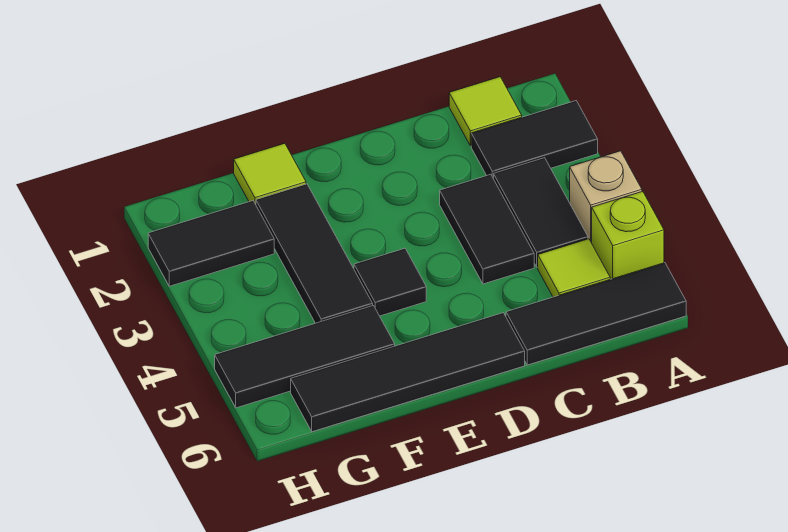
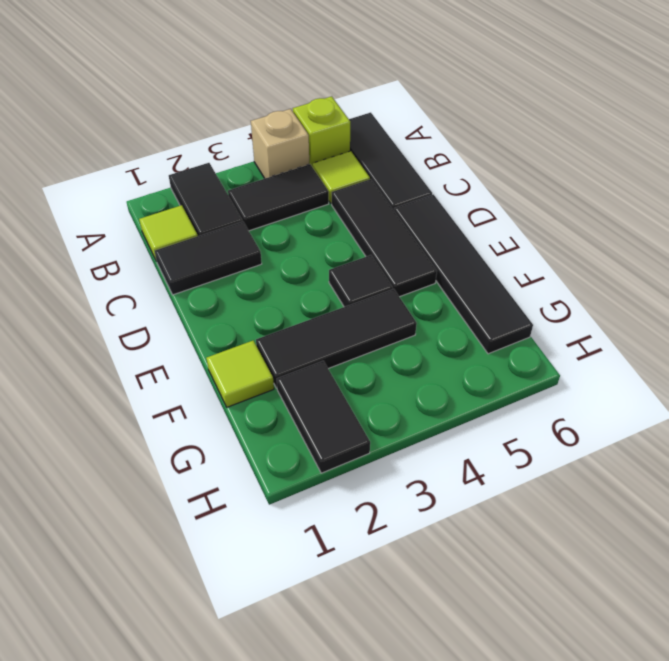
black tile C3:C4 level 1 -> black tile C1:C2 level 1
black tile F5:H5 level 1 -> black tile C5:E5 level 1

